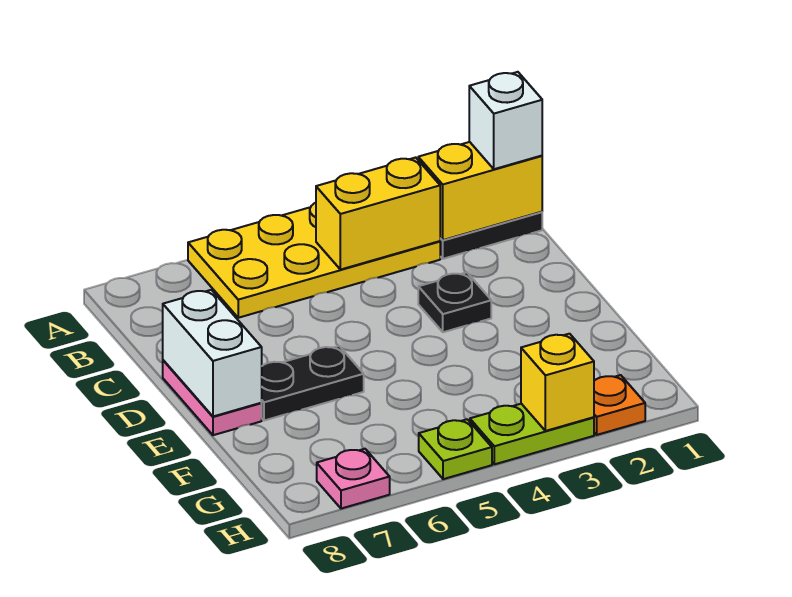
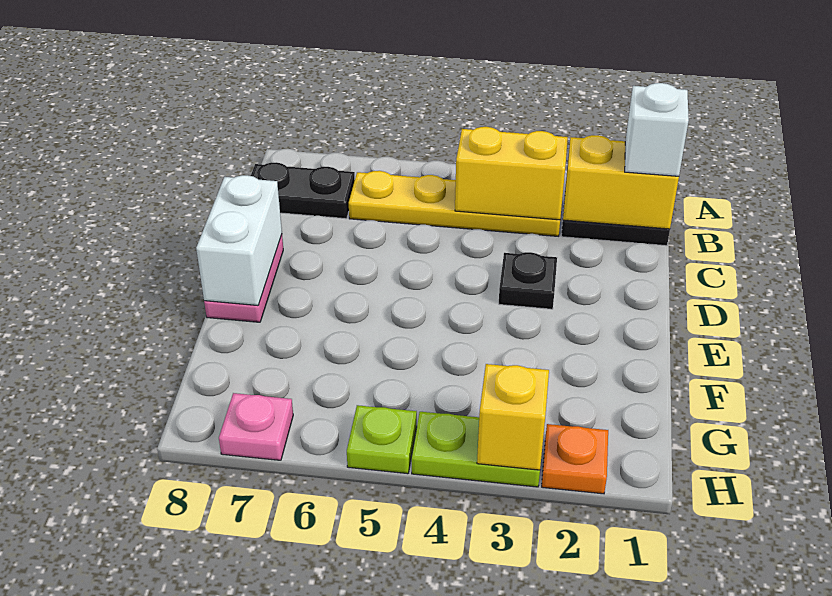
yellow plate A3:B6 level 1 -> yellow plate B3:B6 level 1
black plate E6:E7 level 1 -> black plate B7:B8 level 1

